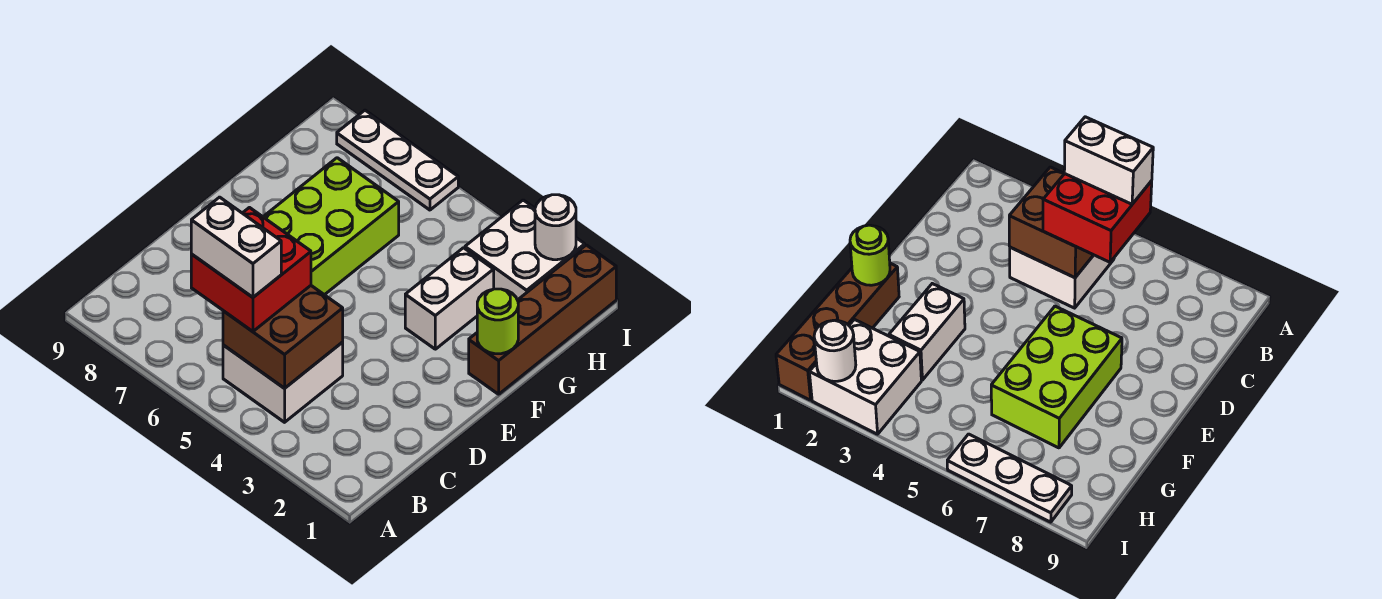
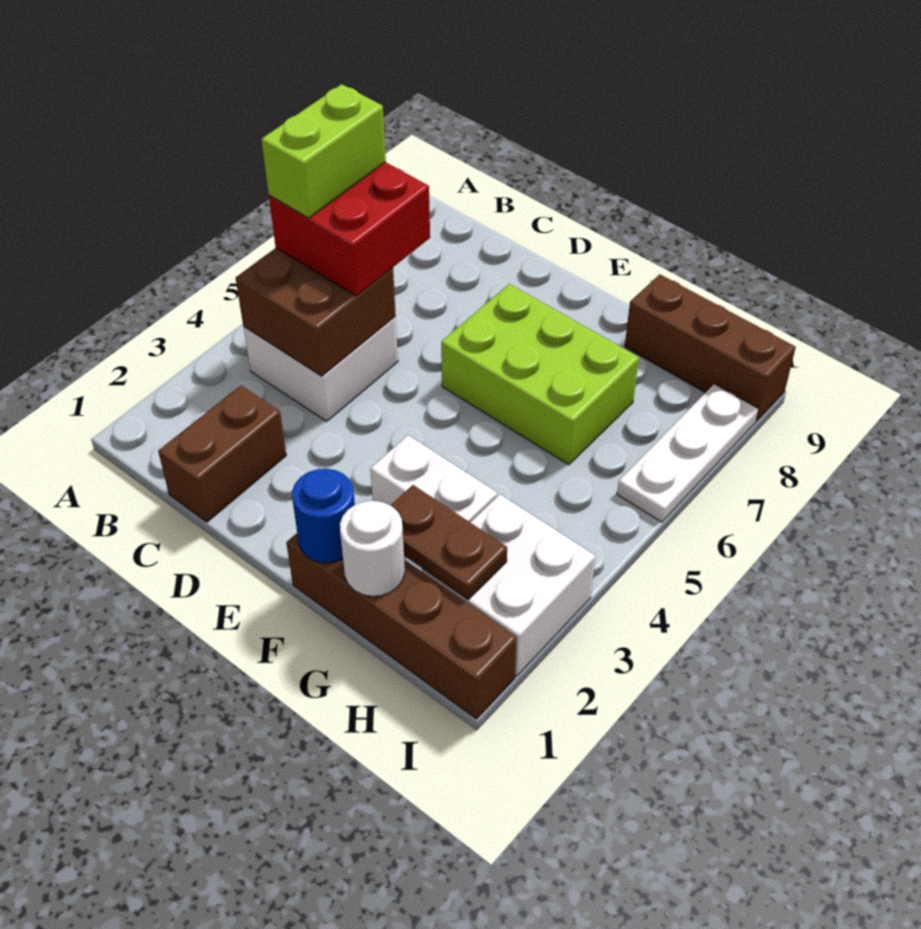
white brick B5:B6 level 4 -> lime brick B5:B6 level 4
none -> brown brick C1:C2 level 1
lime round brick F1 level 2 -> blue round brick F1 level 2
none -> brown plate G2:H2 level 2
none -> brown brick G9:I9 level 1
white round brick I2 level 2 -> white round brick G1 level 2

